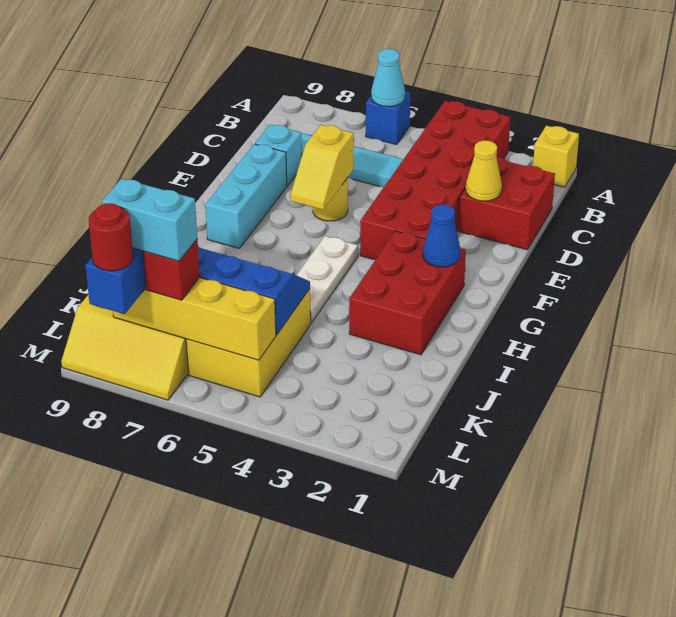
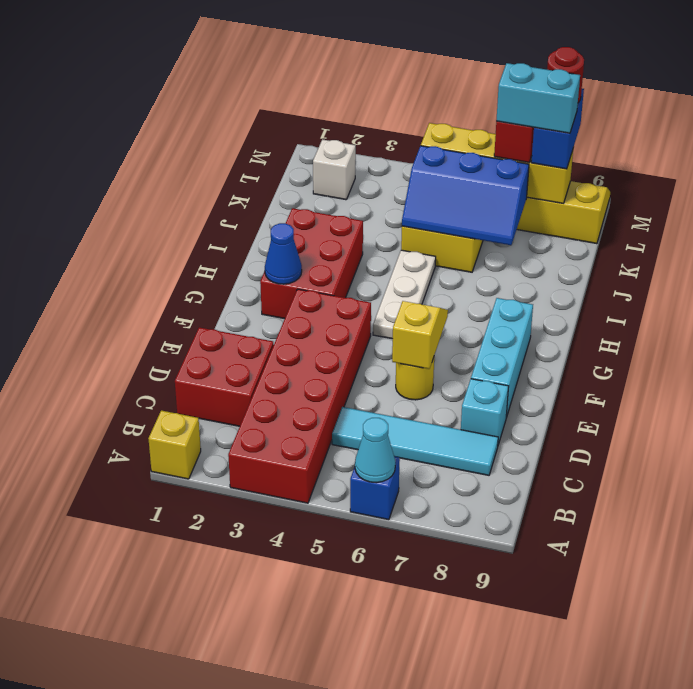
yellow cone D2 level 2 -> none
none -> white brick L2 level 1

